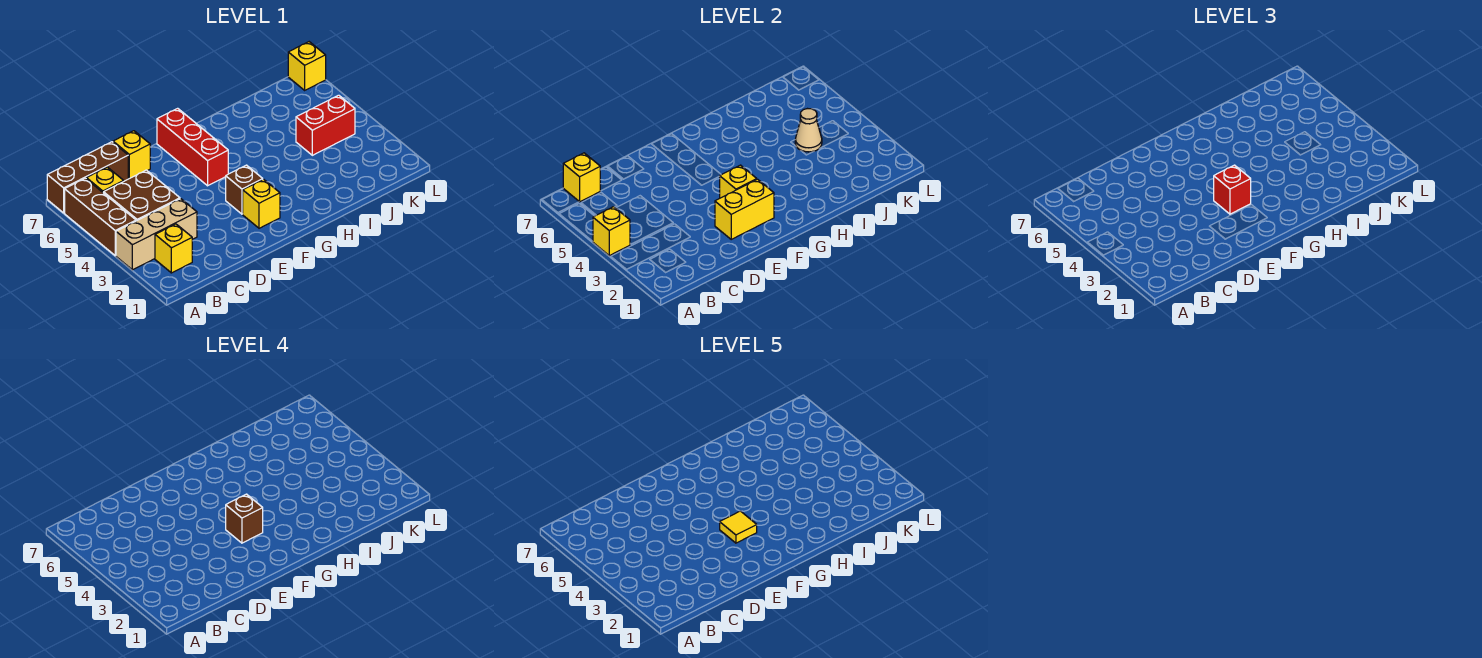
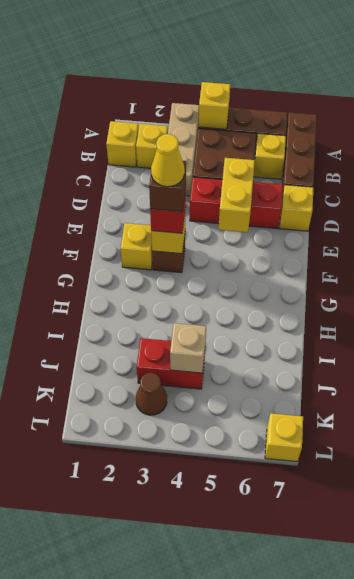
yellow brick B7 level 2 -> yellow brick B1 level 1
yellow brick E2:F2 level 2 -> yellow brick D5:E5 level 2
yellow tile F3 level 5 -> yellow cone F3 level 5
red brick F5:F7 level 1 -> red brick D4:D6 level 1
red brick J4:K4 level 1 -> red brick J3:J4 level 1
tan cone J4 level 2 -> tan brick J4 level 2
none -> brown cone K3 level 1

